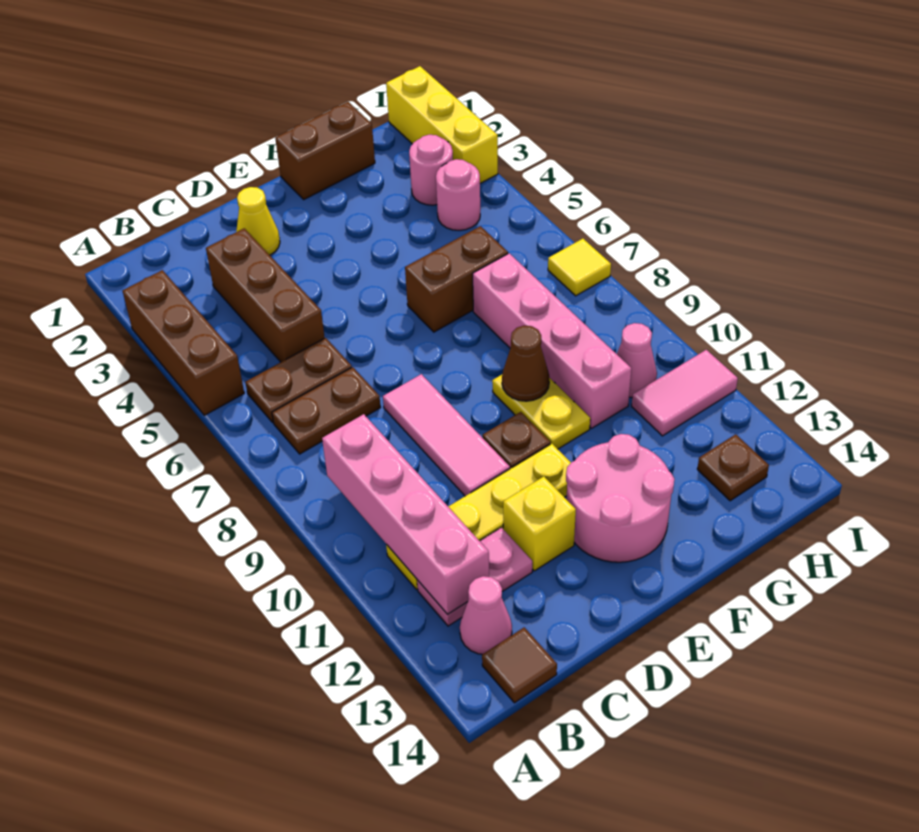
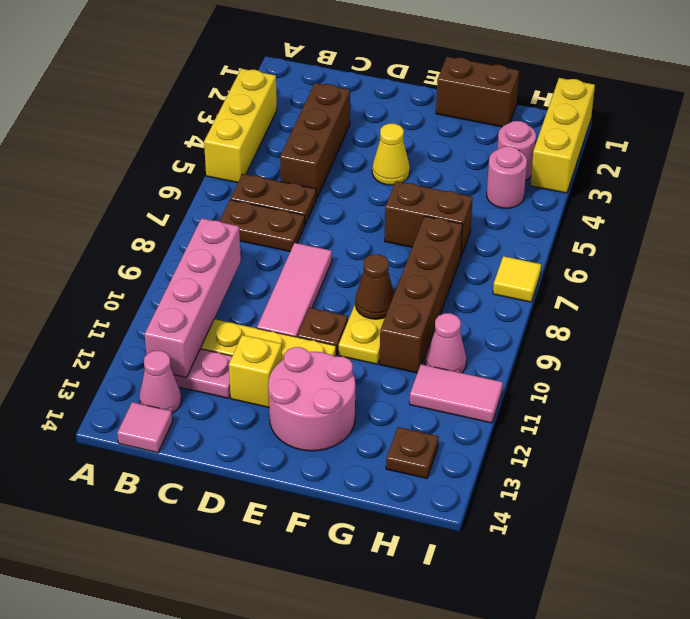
brown brick A3:A5 level 1 -> yellow brick A3:A5 level 1
brown tile B14 level 1 -> pink tile B14 level 1
yellow cone D2 level 1 -> yellow cone E4 level 1
pink brick G7:G10 level 1 -> brown brick G7:G10 level 1

